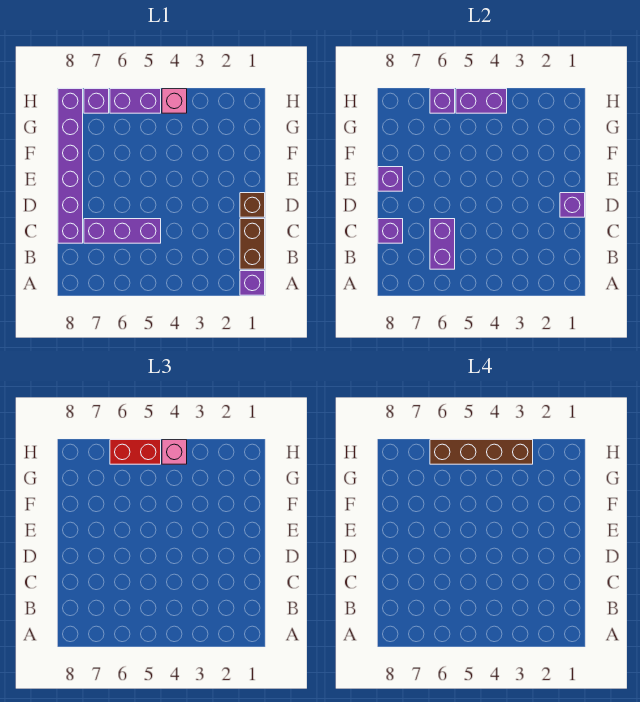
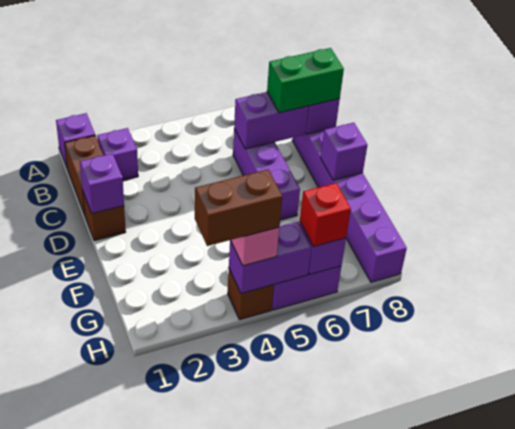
purple brick B6:C6 level 2 -> purple brick C6:C7 level 2
purple brick C5:C7 level 1 -> purple brick C6:E6 level 1
none -> green brick C7:C8 level 3
brown brick H3:H6 level 4 -> brown brick H3:H4 level 4
pink brick H4 level 1 -> brown brick H4 level 1
red brick H5:H6 level 3 -> red brick H6 level 3
purple brick H7 level 1 -> purple brick B2 level 1

